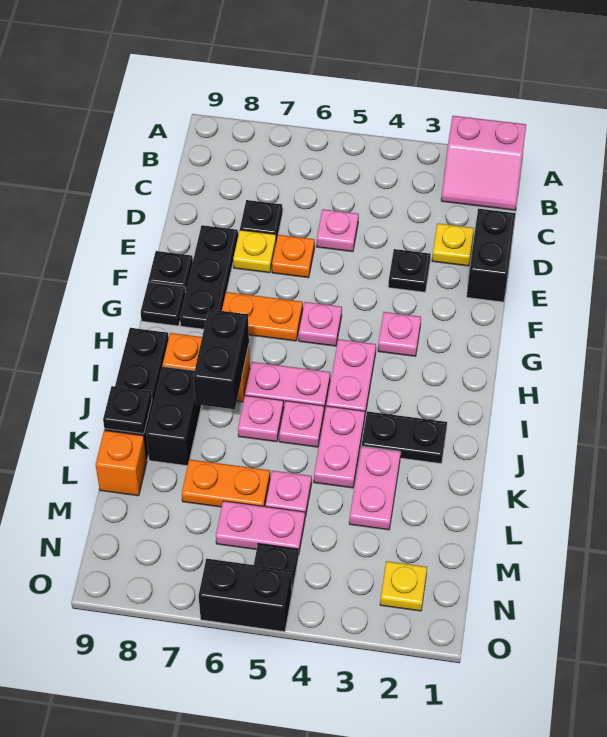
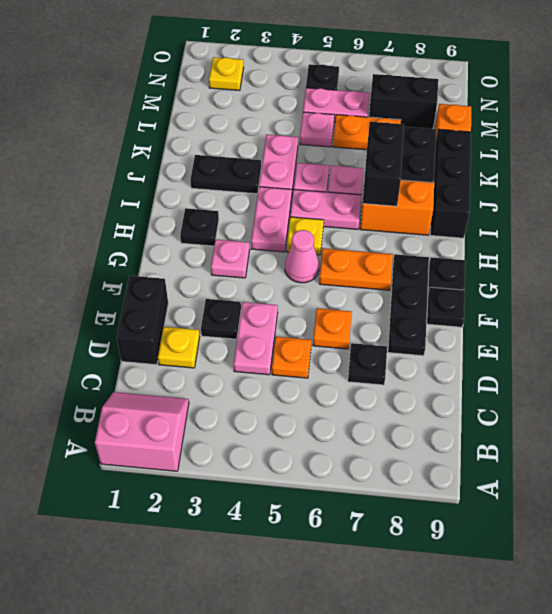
pink plate D5 level 1 -> orange plate D5 level 1
yellow plate E7 level 1 -> yellow plate H5 level 1
pink plate G5 level 1 -> pink cone G5 level 1
pink plate K3:L3 level 1 -> pink plate D4:E4 level 1
black plate K9 level 2 -> black plate H2 level 1
black brick O5:O6 level 1 -> black brick M7:M8 level 1

